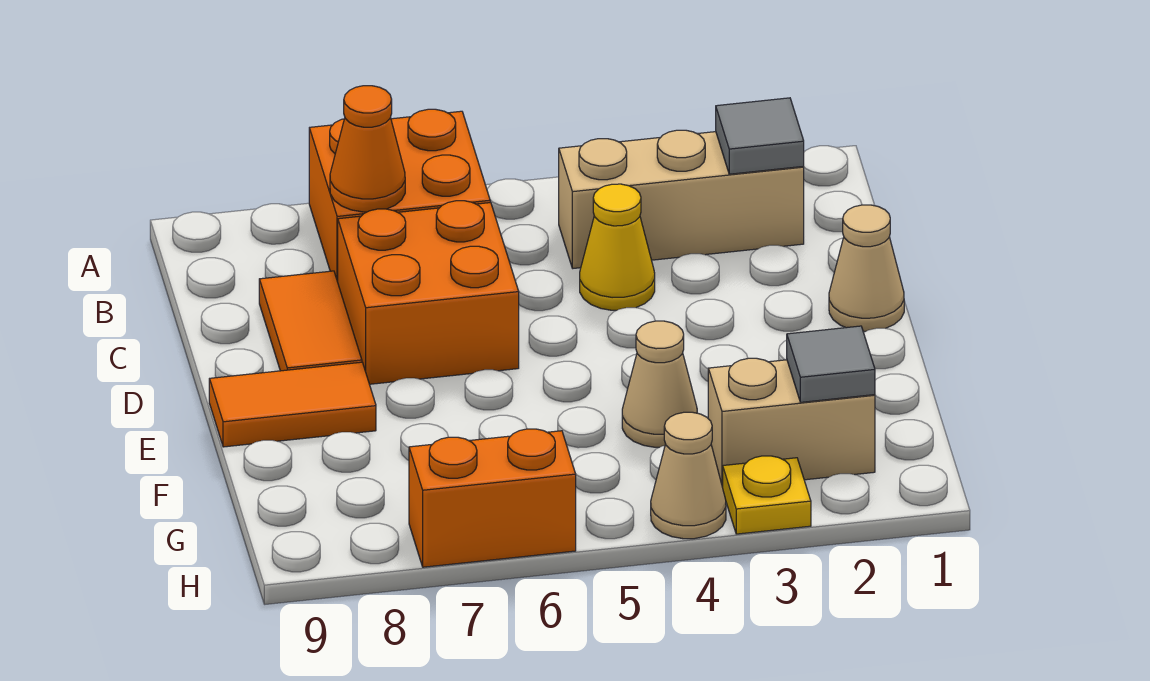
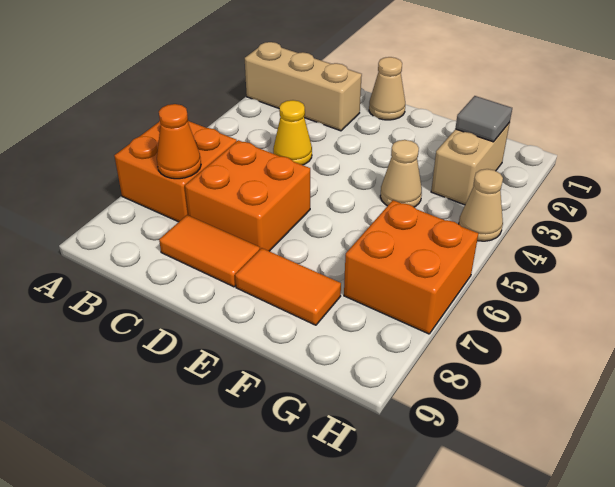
tan brick B2:B4 level 1 -> tan brick A2:C2 level 1
grey tile B2 level 2 -> none
orange tile E8:E9 level 1 -> orange tile E8:F8 level 1
yellow plate H3 level 1 -> none
orange brick H6:H7 level 1 -> orange brick G6:H7 level 1

